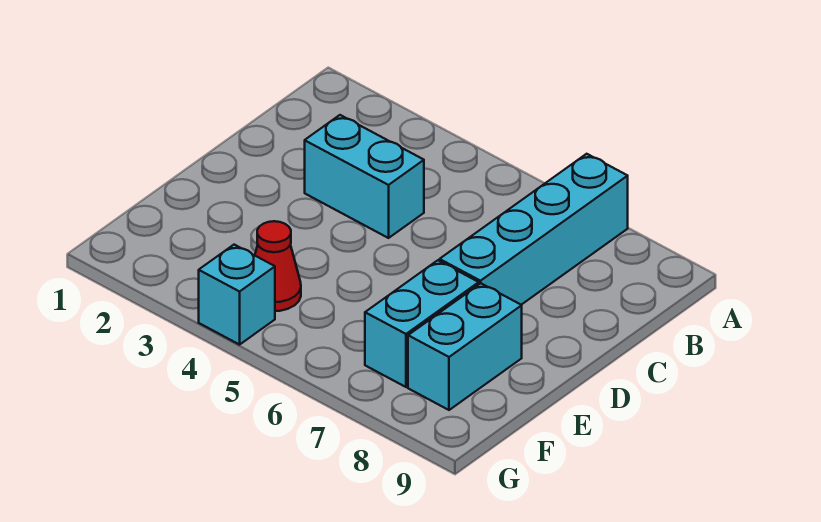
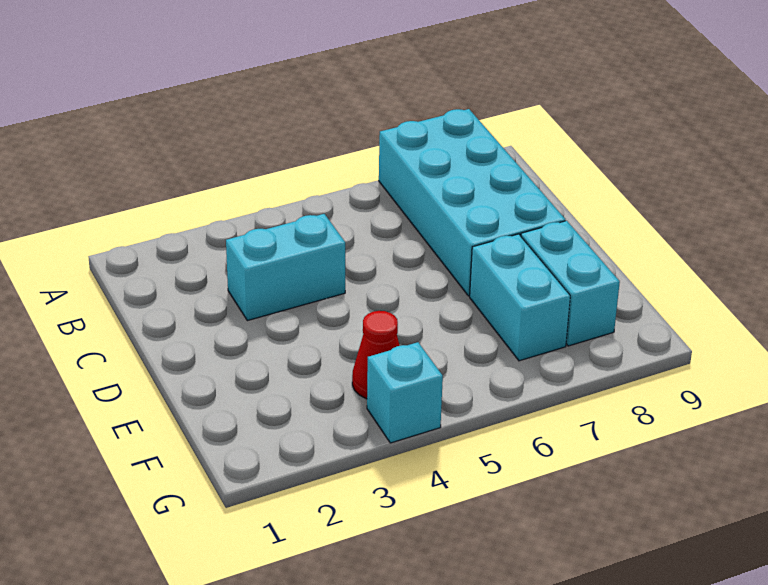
cyan brick A7:D7 level 1 -> cyan brick A7:D8 level 1

